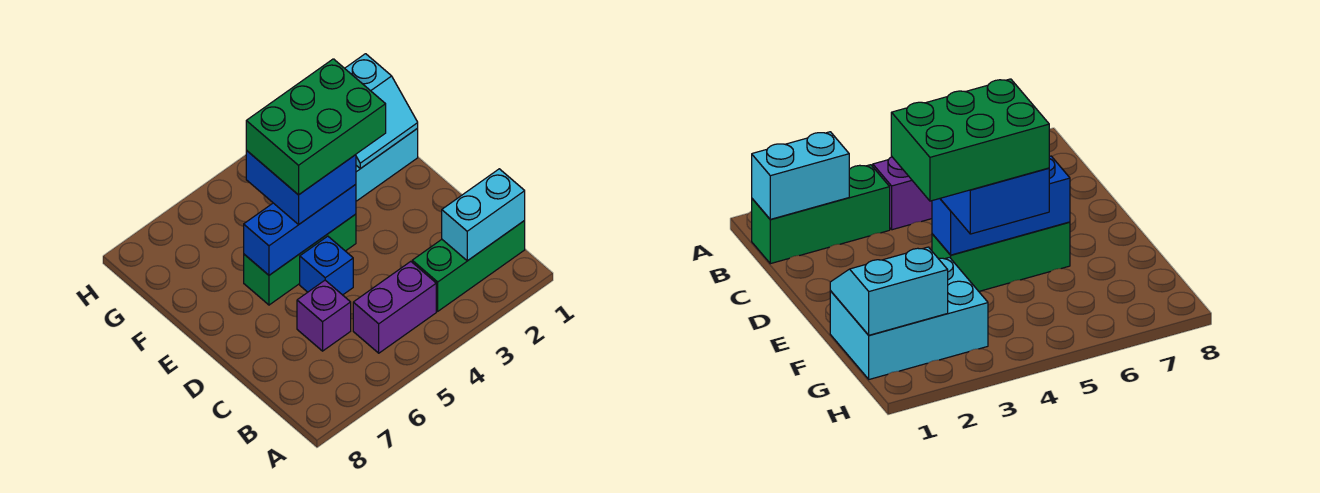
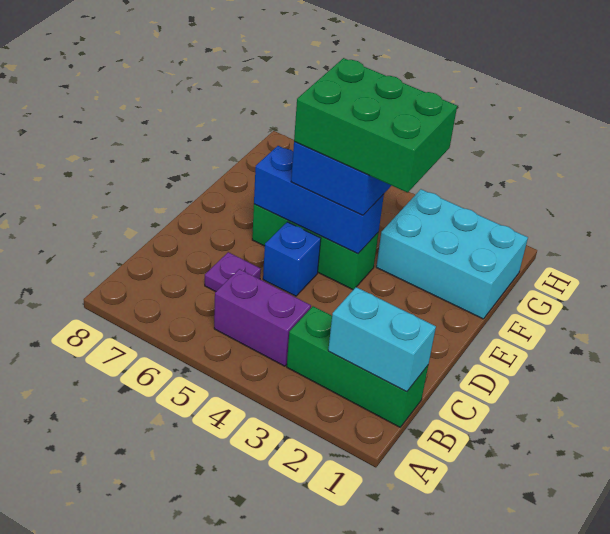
purple brick C6 level 1 -> purple plate C6 level 1
cyan slope F1:G2 level 2 top G -> none

